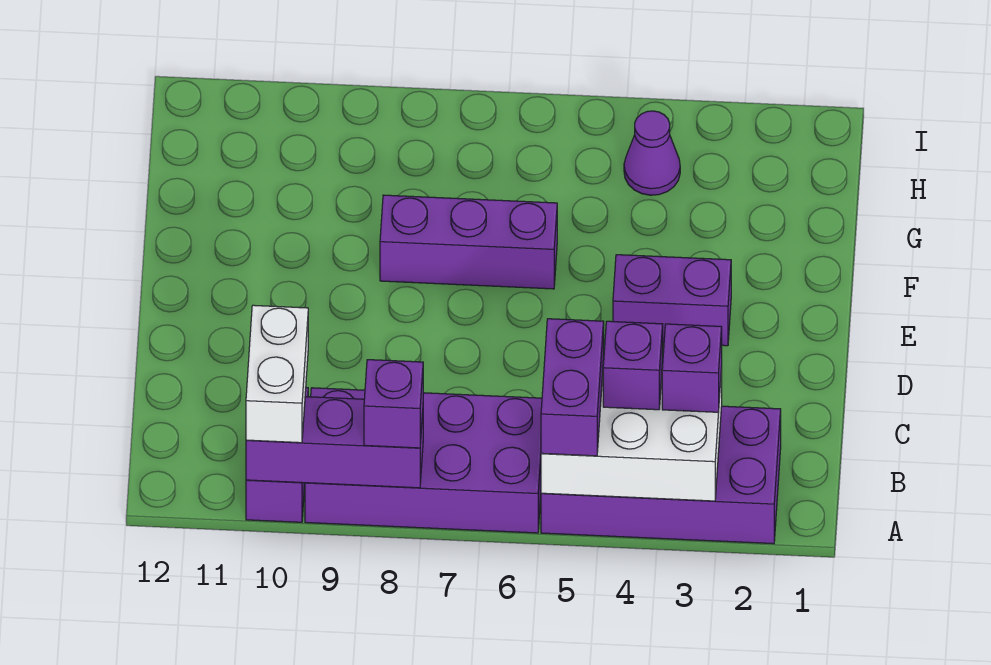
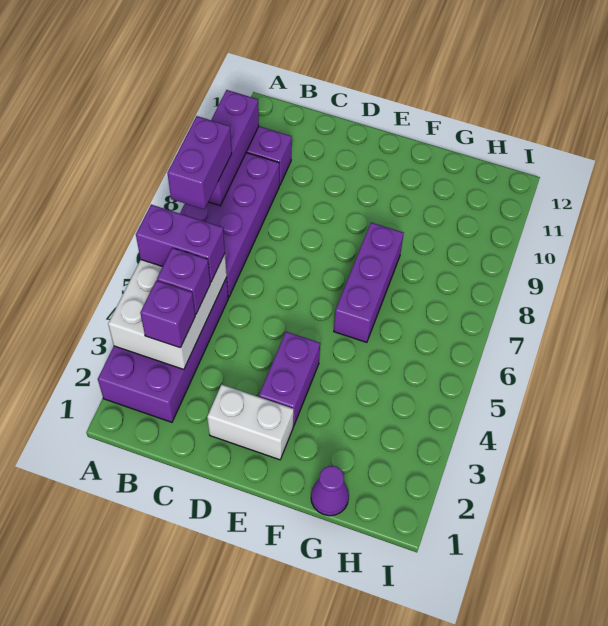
purple brick A8 level 3 -> purple brick A7:A8 level 3
white brick A10:B10 level 3 -> white brick D2:E2 level 1
purple cone H4 level 1 -> purple cone G1 level 1

